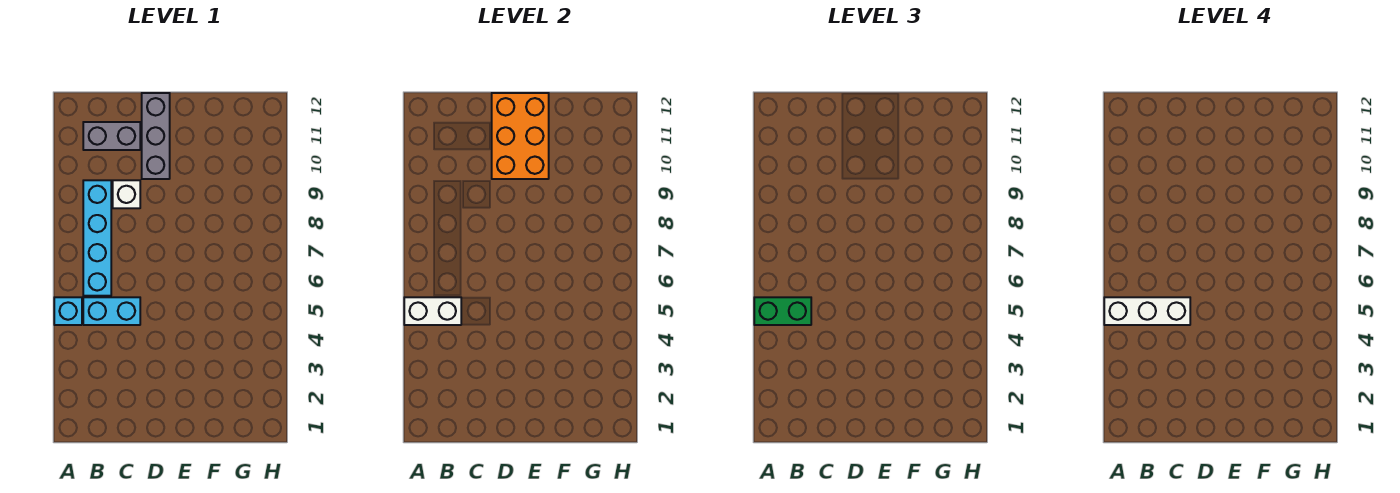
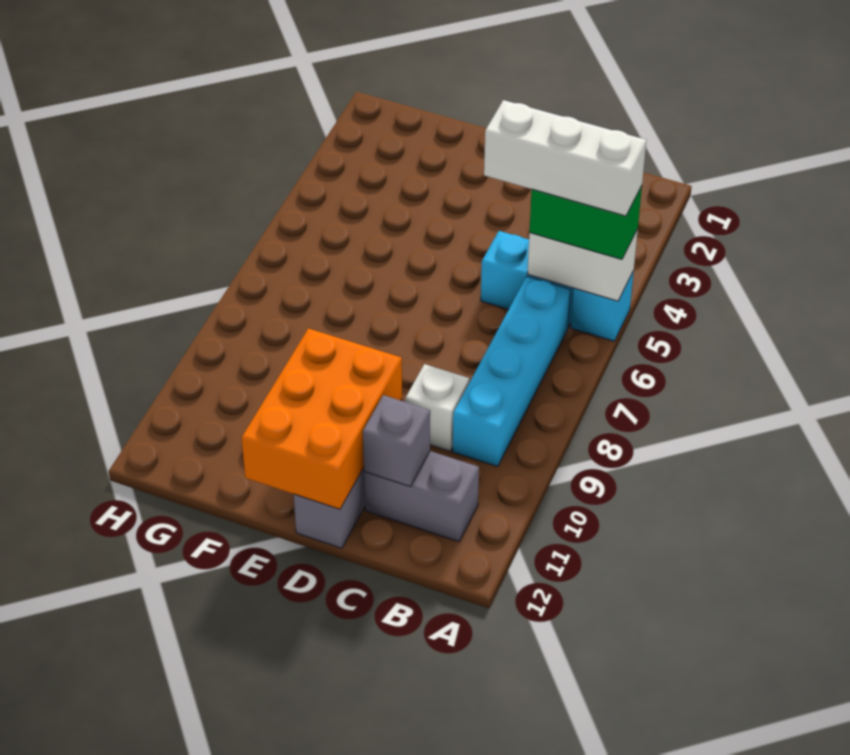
none -> grey brick C11 level 2

